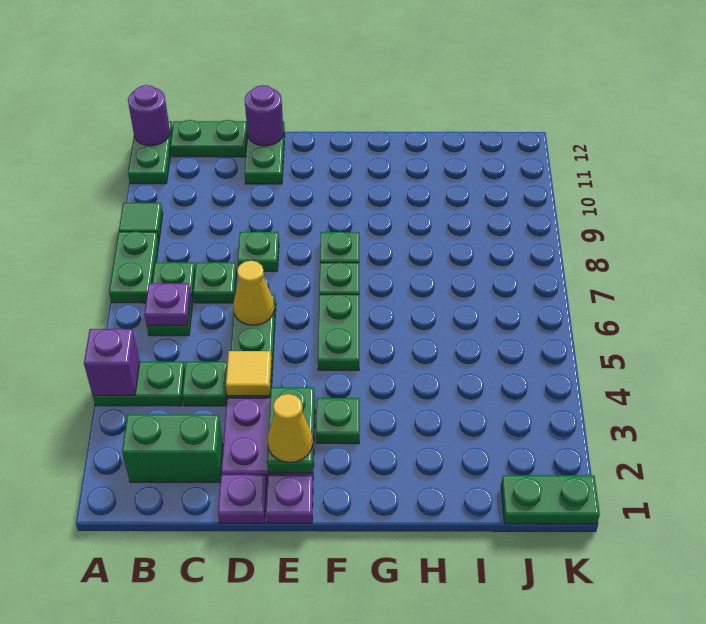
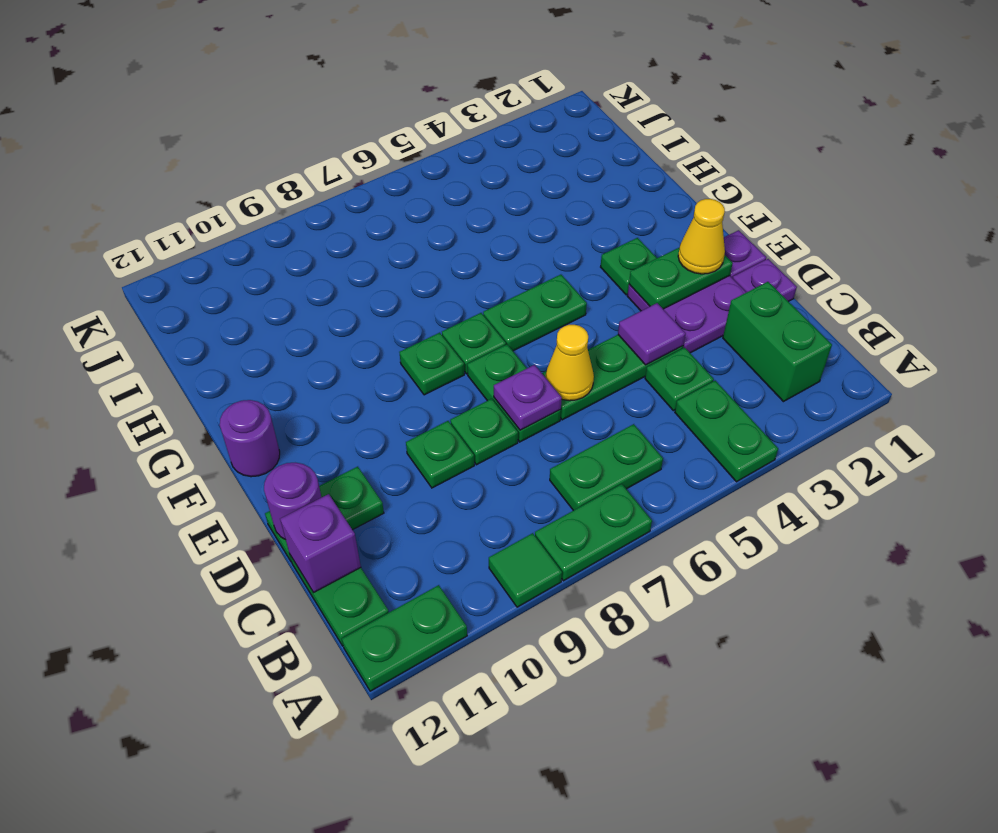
purple brick A4 level 2 -> purple brick C12 level 2
purple round brick A12 level 2 -> purple round brick F12 level 1
purple plate B6 level 2 -> purple plate D7 level 2
green plate C7 level 1 -> green plate D9 level 1
yellow tile D4 level 2 -> purple tile D4 level 2
green plate J1:K1 level 1 -> green plate D7:E7 level 1

